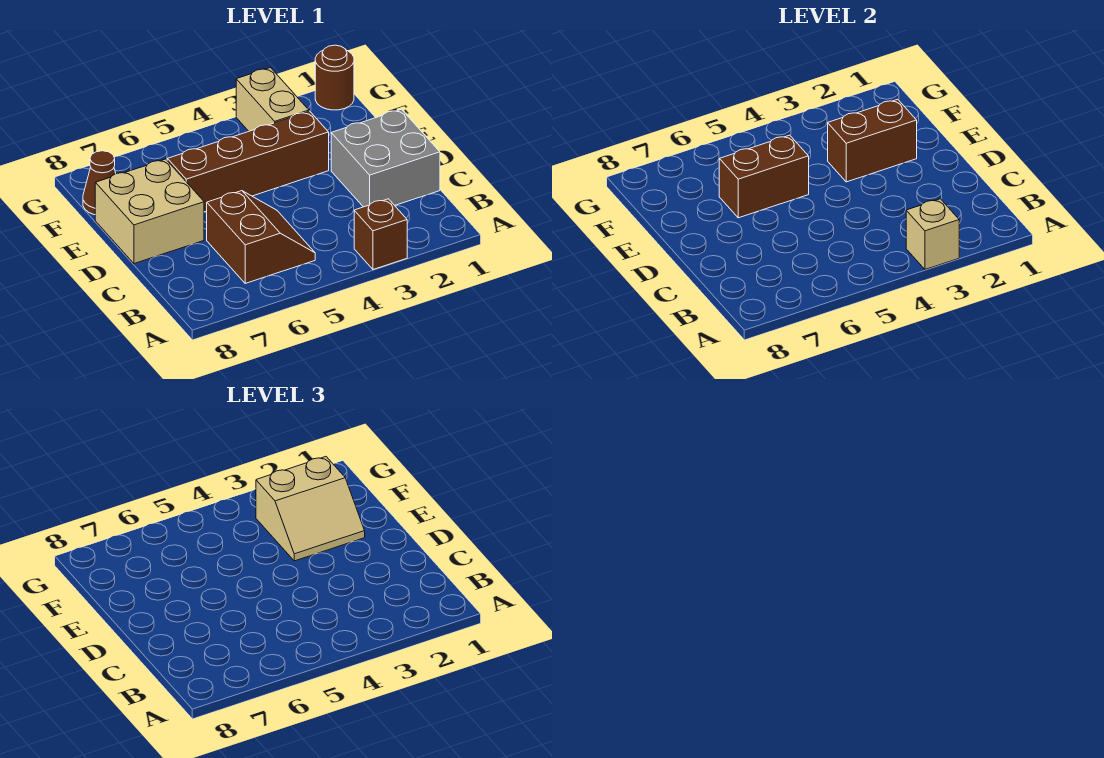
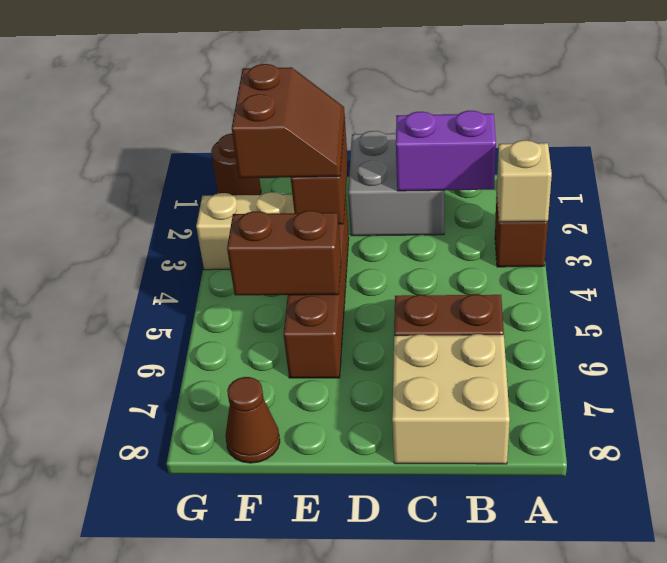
none -> purple brick B2:C2 level 2
tan brick D7:E8 level 1 -> tan brick B7:C8 level 1
tan slope E2:F3 level 3 top F -> brown slope E2:F3 level 3 top F
brown brick E5:E6 level 2 -> brown brick E5:F5 level 2

